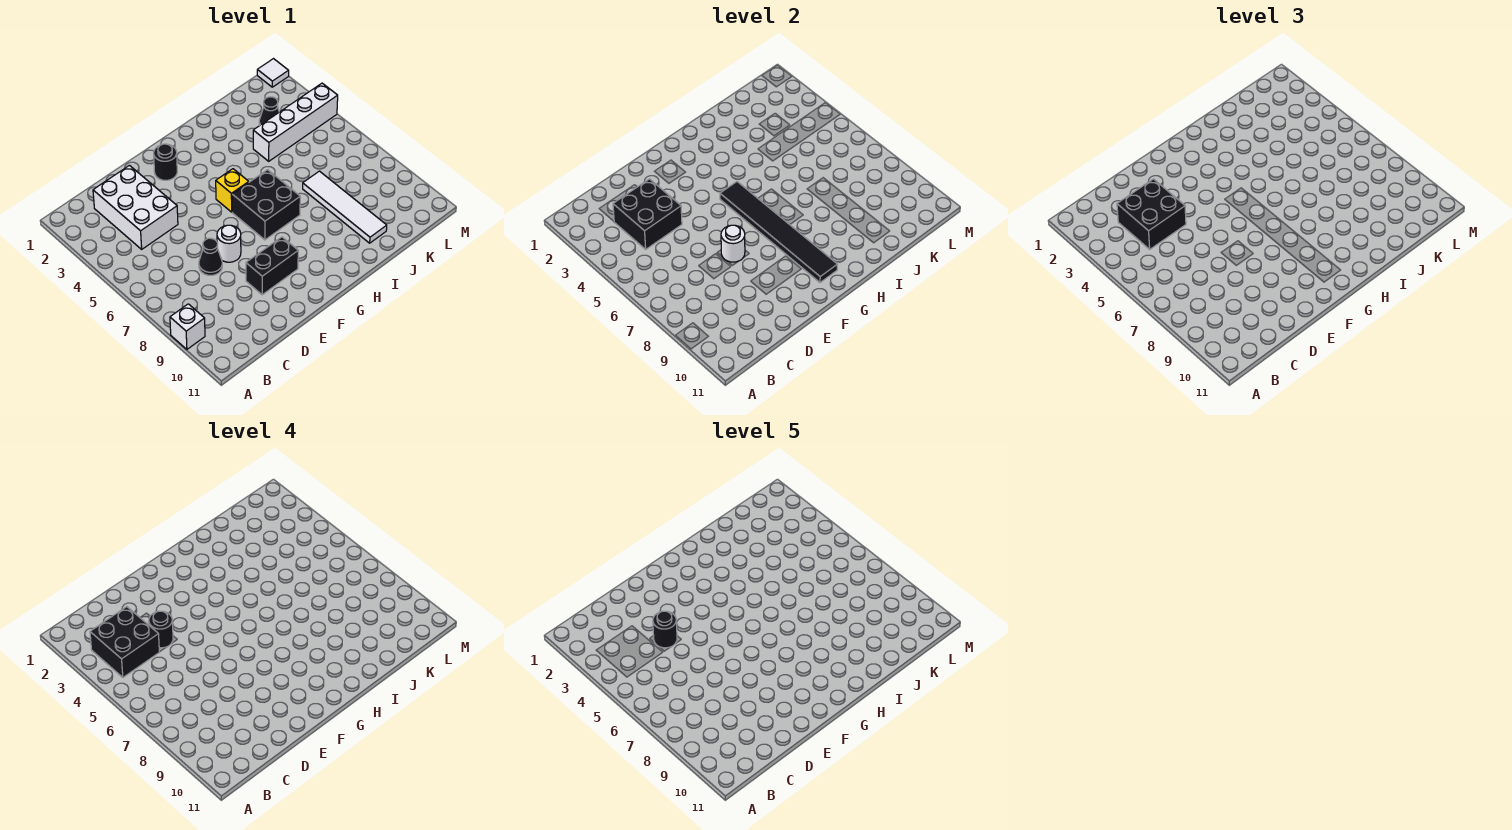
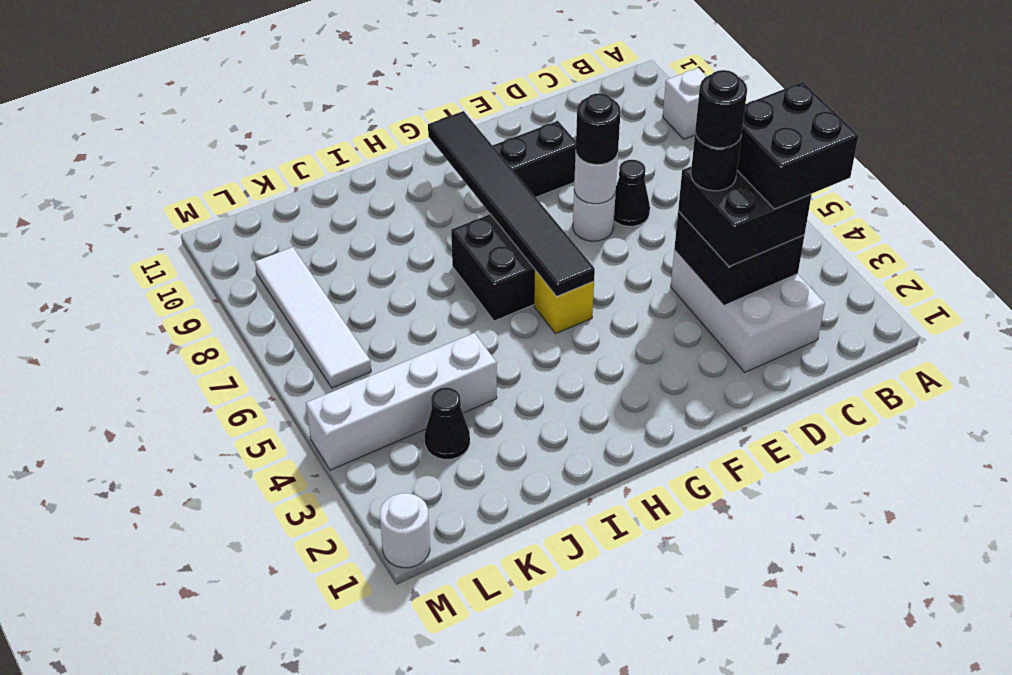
black round brick F2 level 1 -> black round brick E7 level 3
white tile J7:J10 level 1 -> white tile L6:L9 level 1
white tile M1 level 1 -> white round brick M1 level 1

